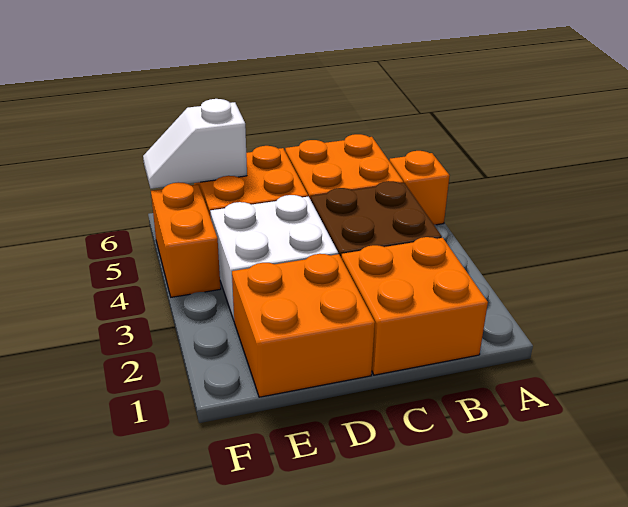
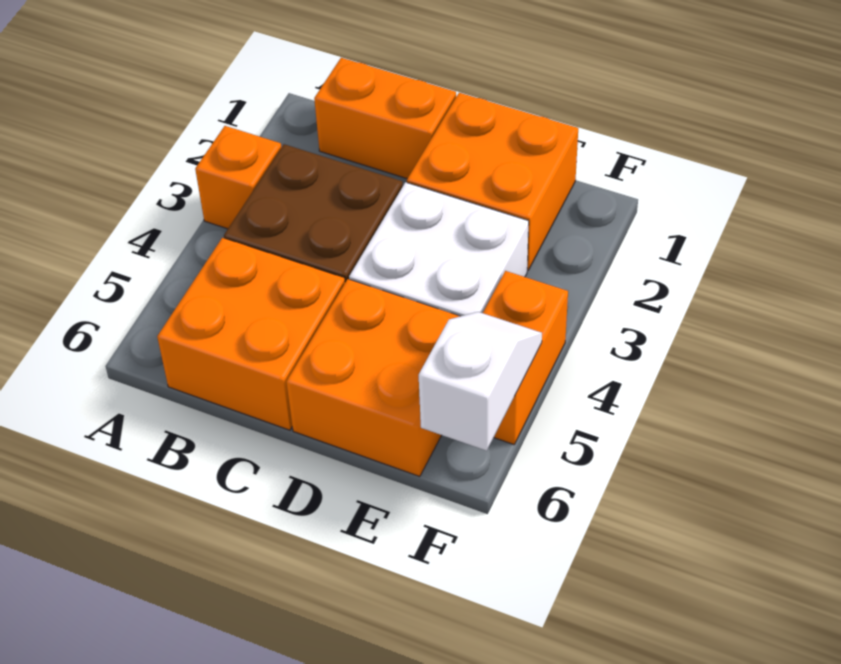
orange brick A5 level 1 -> orange brick A3 level 1
orange brick B1:C2 level 1 -> orange brick B1:C1 level 1
white slope E6:F6 level 2 top E -> white slope F5:F6 level 2 top 6

